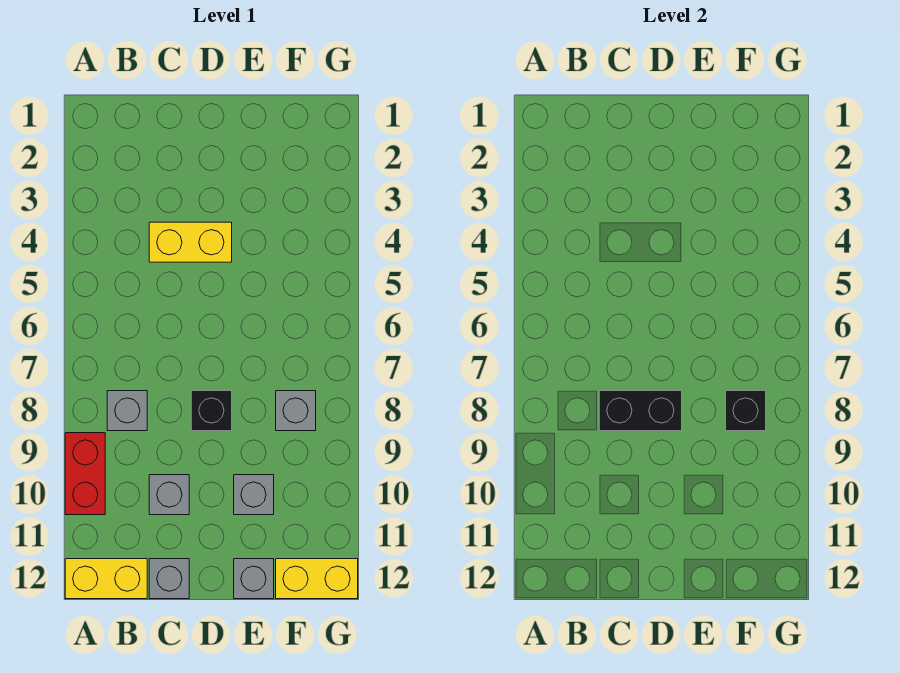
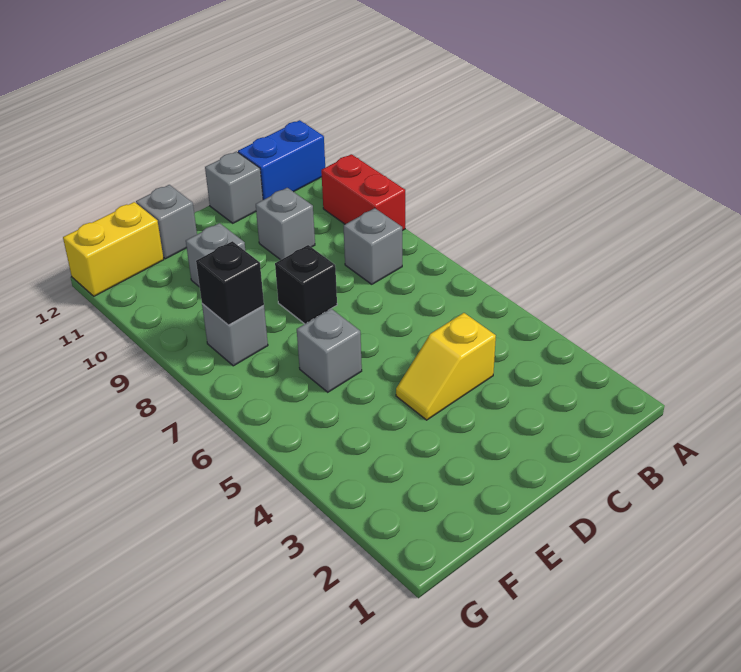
yellow brick A12:B12 level 1 -> blue brick A12:B12 level 1
yellow brick C4:D4 level 1 -> yellow slope C4:D4 level 1 top C
black brick C8:D8 level 2 -> none
none -> grey brick E6 level 1

